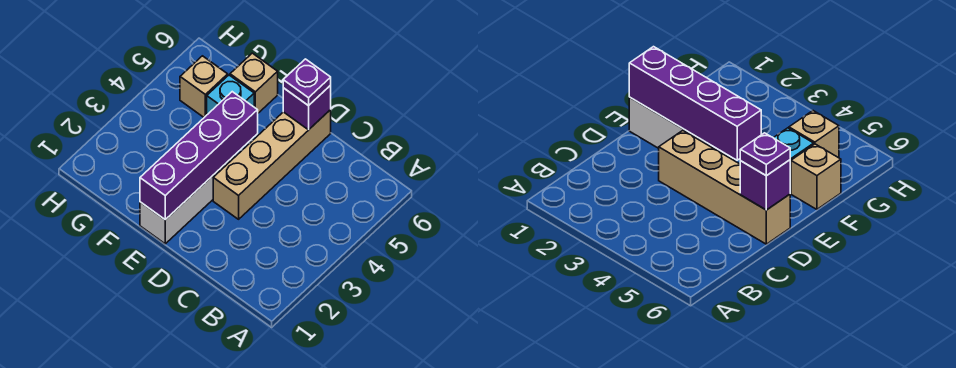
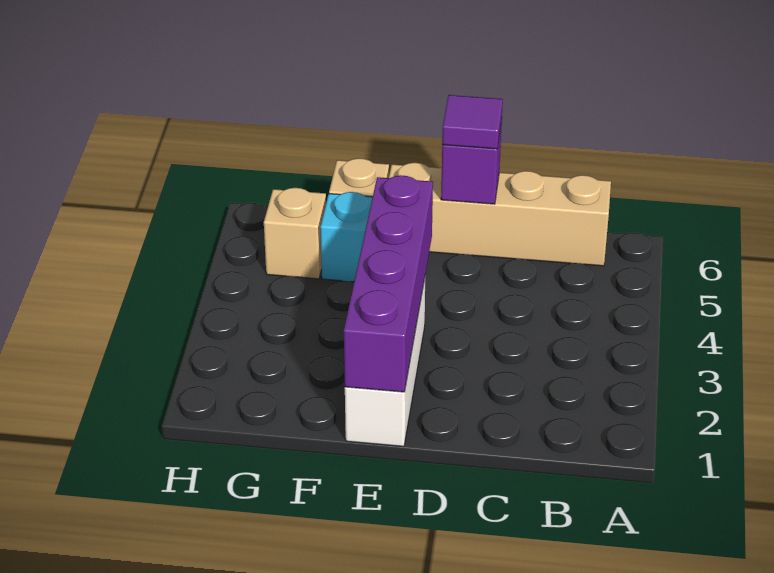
tan brick D3:D6 level 1 -> tan brick B6:E6 level 1
purple plate D6 level 3 -> purple tile D6 level 3

